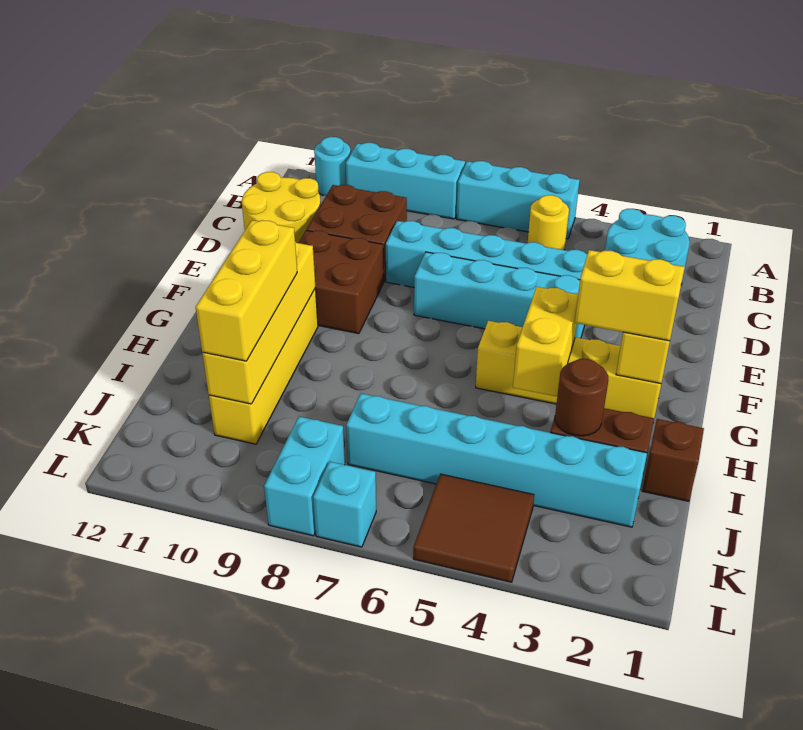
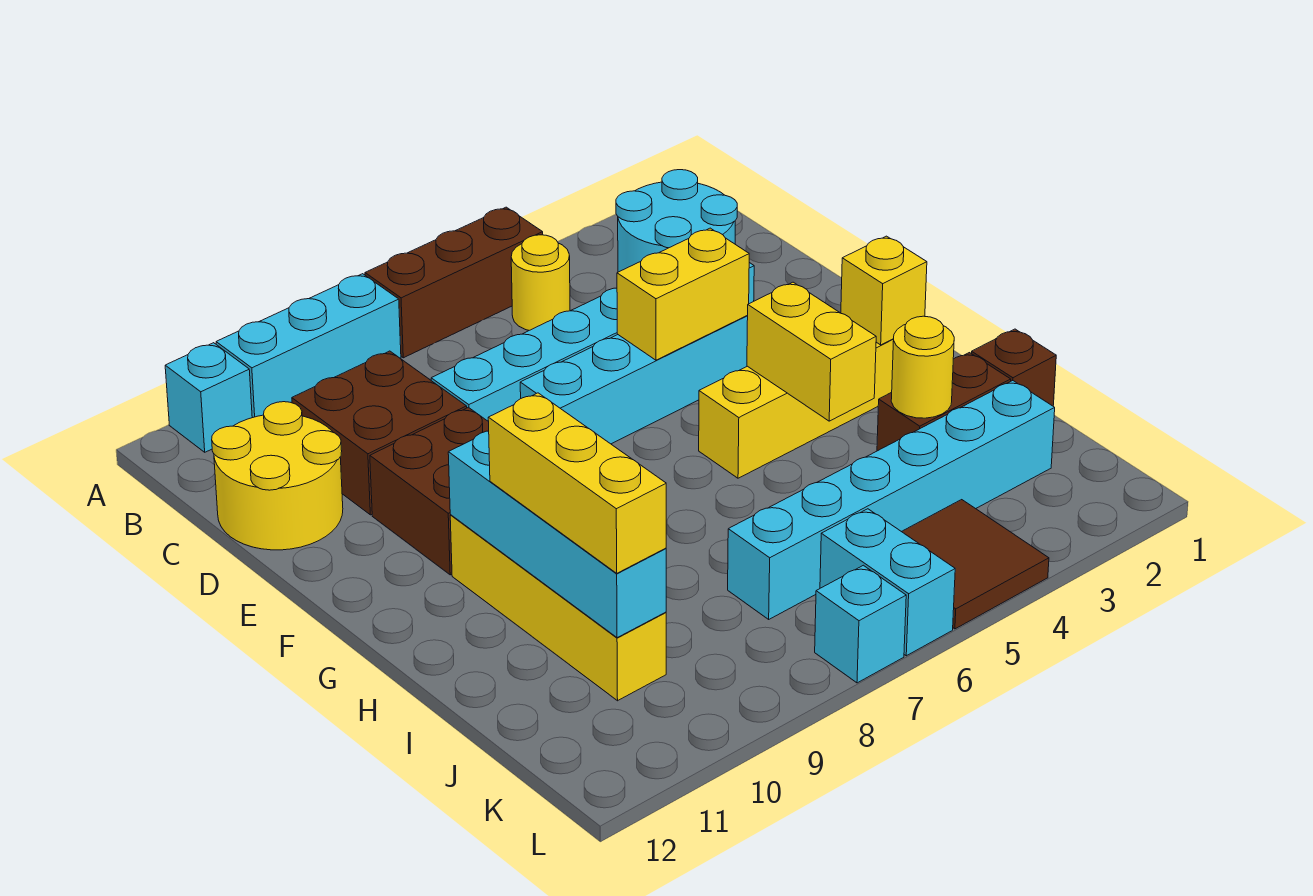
cyan brick A5:A7 level 1 -> brown brick A5:A7 level 1
cyan round brick A11 level 1 -> cyan brick A11 level 1
yellow brick G2:G3 level 3 -> yellow brick E4:E5 level 2
yellow brick G10:J10 level 2 -> cyan brick G10:J10 level 2
brown round brick I3 level 2 -> yellow round brick I3 level 2
cyan brick K8:L8 level 1 -> cyan brick K6:L6 level 1

